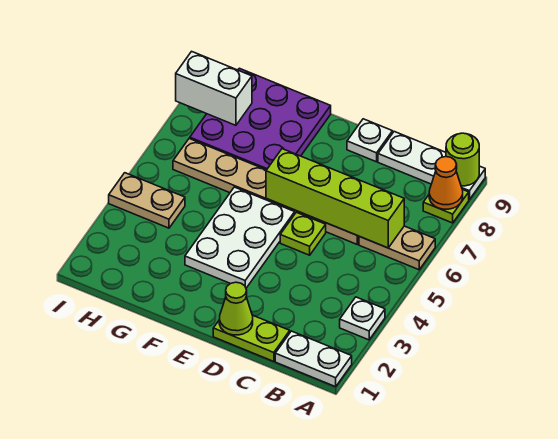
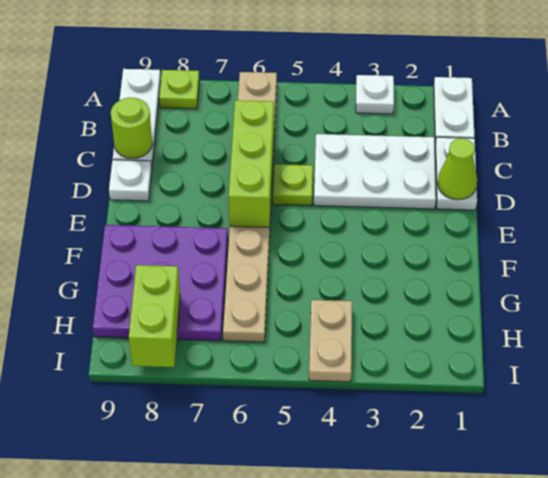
orange cone A8 level 2 -> none
lime round brick A9 level 2 -> lime round brick C9 level 2
lime brick B6:E6 level 2 -> lime brick C6:E6 level 2
lime plate C1:D1 level 1 -> white plate C1:D1 level 1
white plate E3:F5 level 1 -> white plate C2:D4 level 1
white brick H8:I8 level 2 -> lime brick H8:I8 level 2

